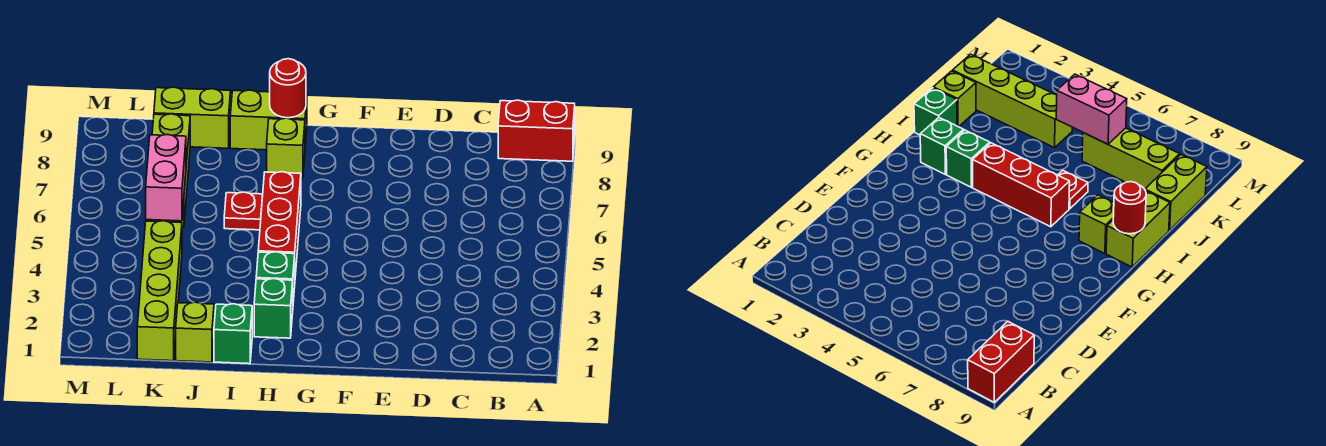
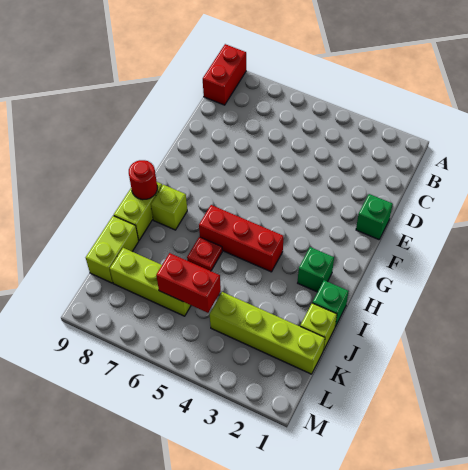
green brick H3 level 1 -> green brick E1 level 1
pink brick K5:K6 level 2 -> red brick K5:K6 level 2

